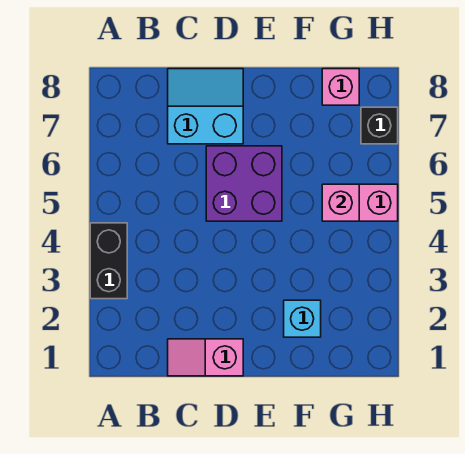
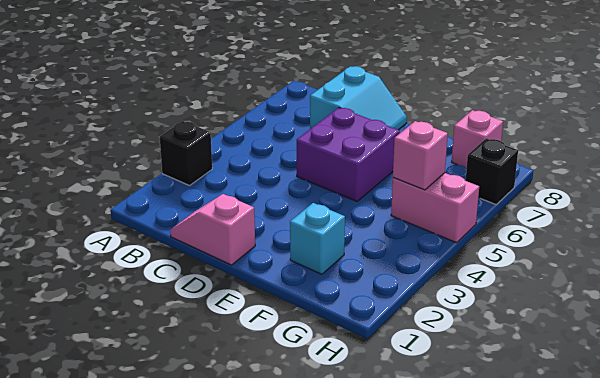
black brick A3:A4 level 1 -> black brick A3 level 1
cyan slope C7:D8 level 1 top 7 -> cyan slope C7:D8 level 1 top C

